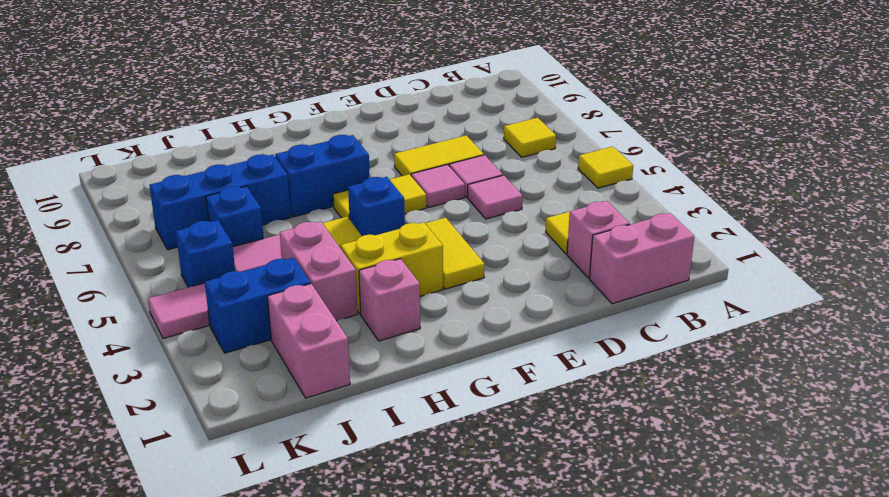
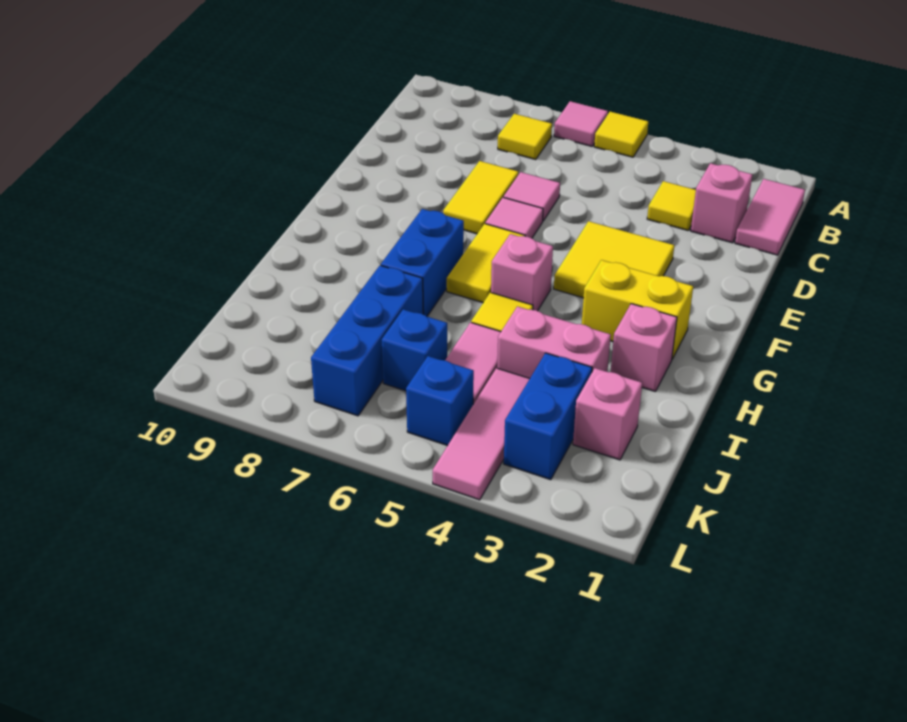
pink brick B1:C1 level 1 -> pink tile B1:C1 level 1
pink tile D5 level 1 -> pink tile A6 level 1
yellow tile F3:F4 level 1 -> yellow tile E3:F4 level 1
yellow brick G3:H3 level 1 -> yellow brick G2:G3 level 1
blue brick G5 level 1 -> pink brick G5 level 1
pink brick J1:J2 level 1 -> pink brick J2 level 1

